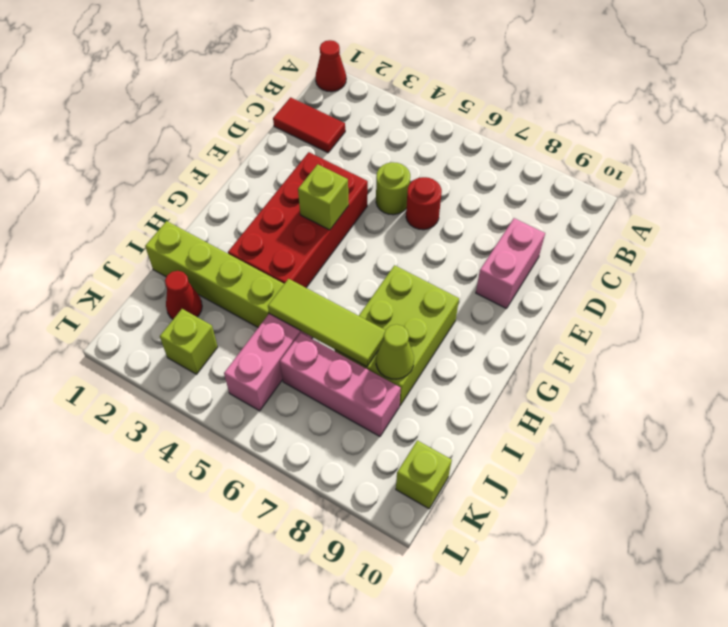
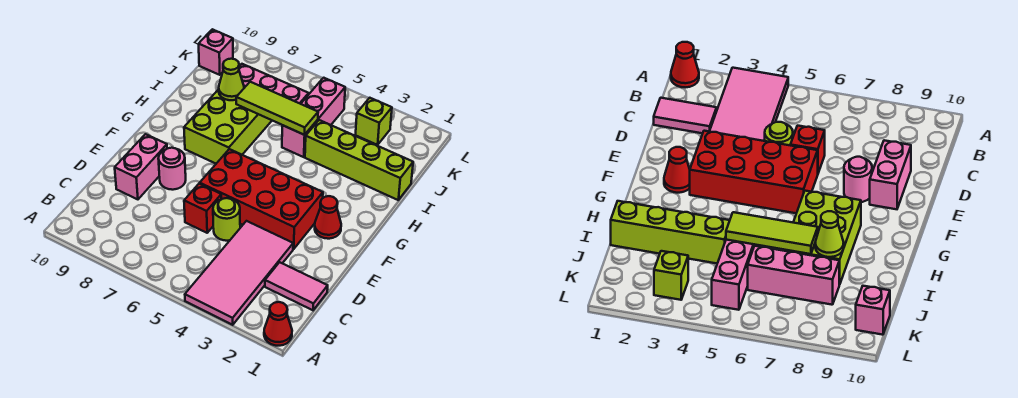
none -> pink tile A3:D4 level 1
red tile C1:C2 level 1 -> pink tile C1:C2 level 1
red round brick D6 level 1 -> red brick D6 level 1
red brick E3:H4 level 1 -> red brick E3:F6 level 1
none -> pink round brick E8 level 1
lime brick F4 level 2 -> none
red cone J2 level 1 -> red cone F2 level 1
lime brick K10 level 1 -> pink brick K10 level 1

